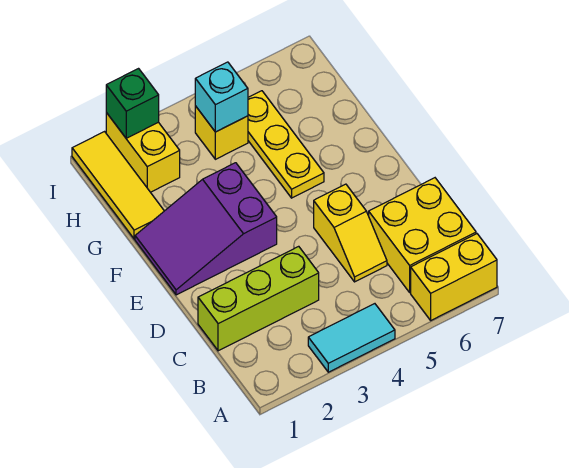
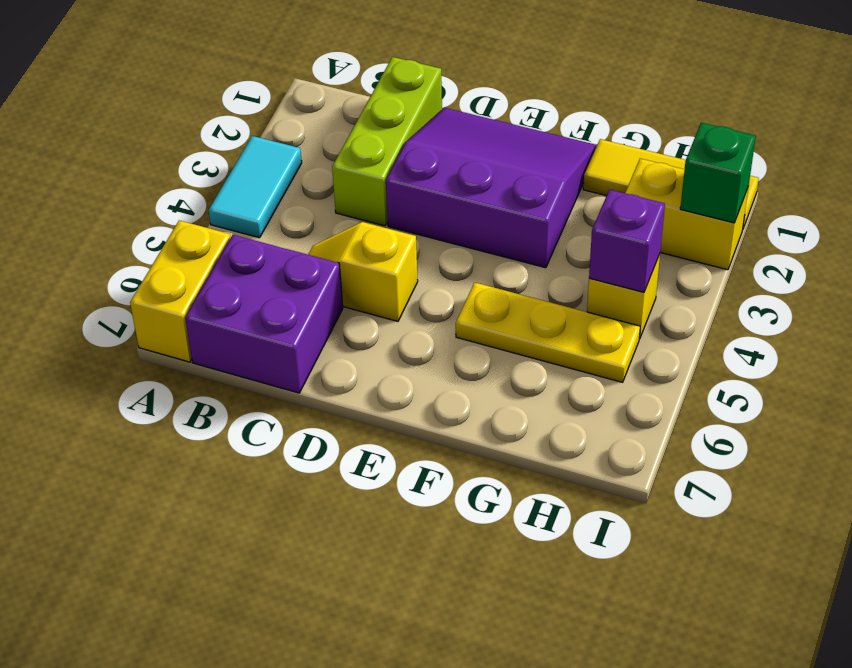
yellow brick B6:C7 level 1 -> purple brick B6:C7 level 1
purple slope E1:F3 level 1 top 3 -> purple slope D1:F3 level 1 top 3
cyan brick H4 level 2 -> purple brick H4 level 2

